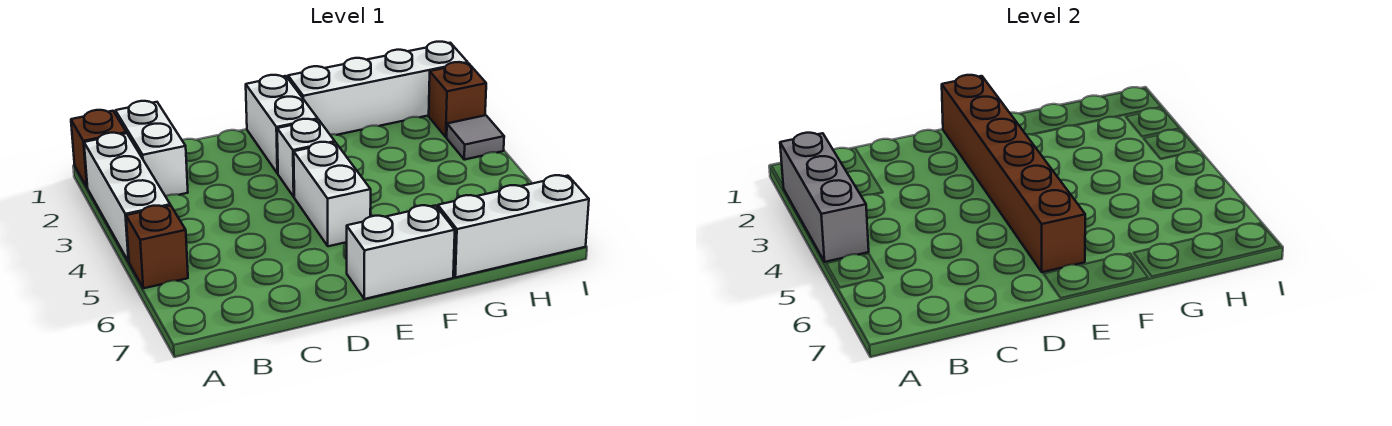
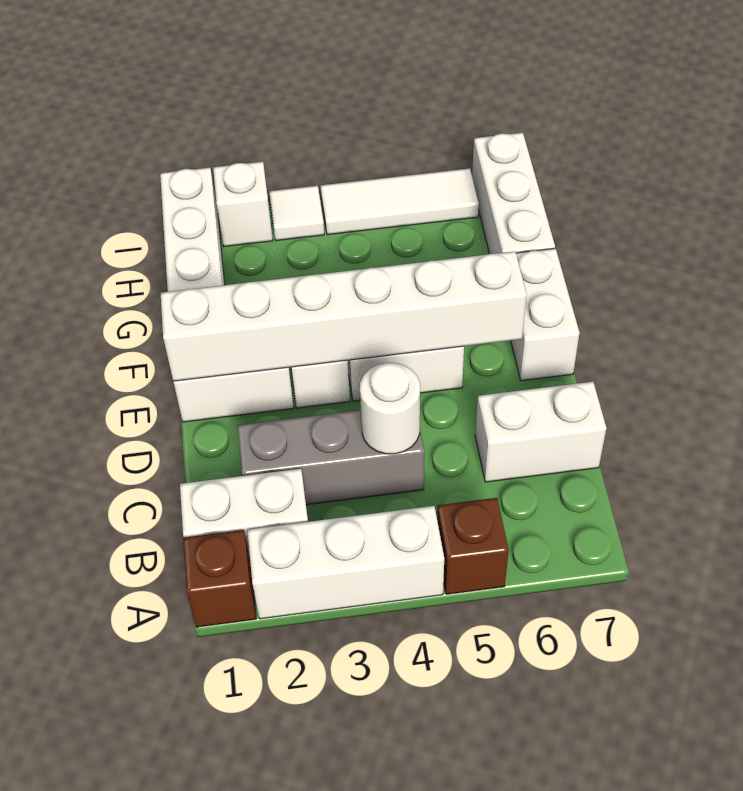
grey brick A2:A4 level 2 -> grey brick C2:C4 level 1
none -> white round brick C4 level 2
none -> white brick C6:C7 level 1
brown brick E1:E6 level 2 -> white brick E1:E6 level 2
brown brick I2 level 1 -> white brick I2 level 1
grey tile I3 level 1 -> white tile I3 level 1
none -> white tile I4:I6 level 1

